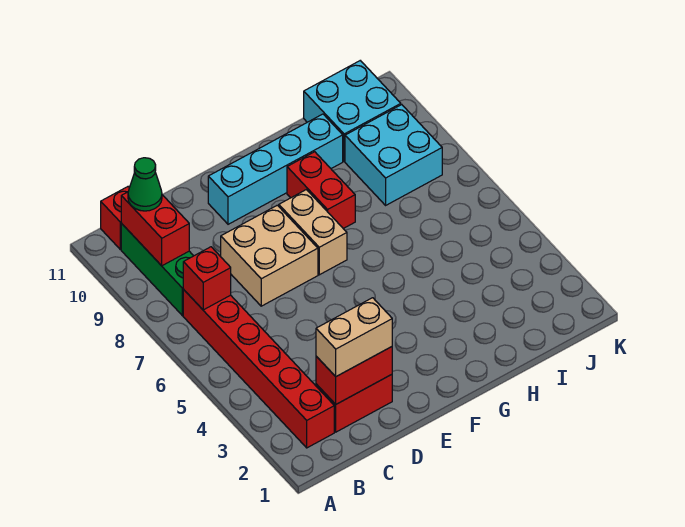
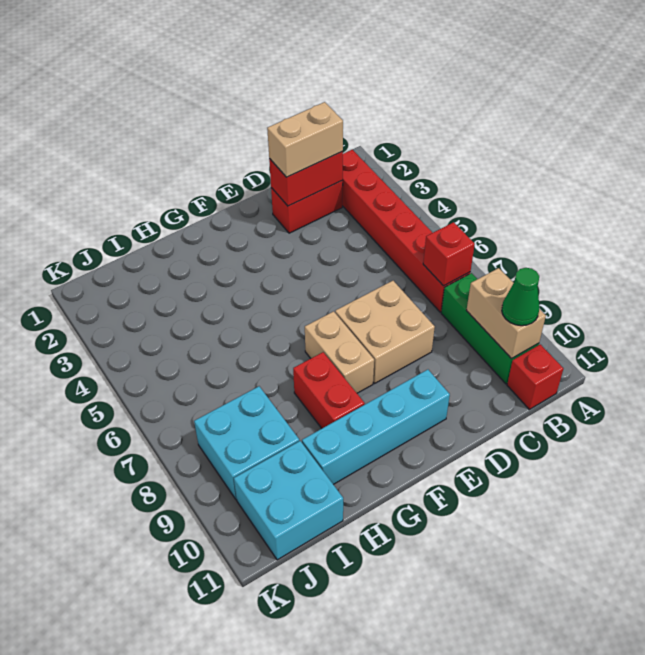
red brick B9:B10 level 2 -> tan brick B9:B10 level 2

